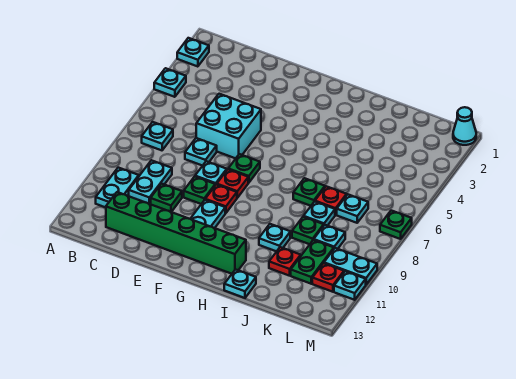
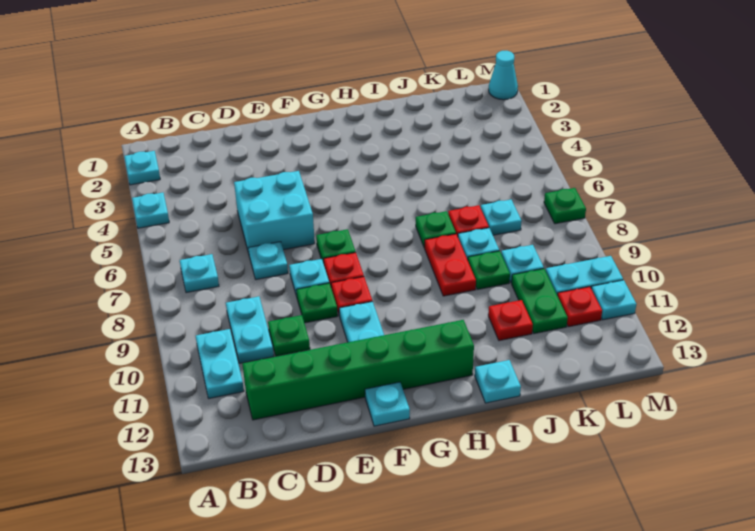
none -> red plate I8:I9 level 1
cyan plate I10 level 1 -> cyan plate F13 level 1

